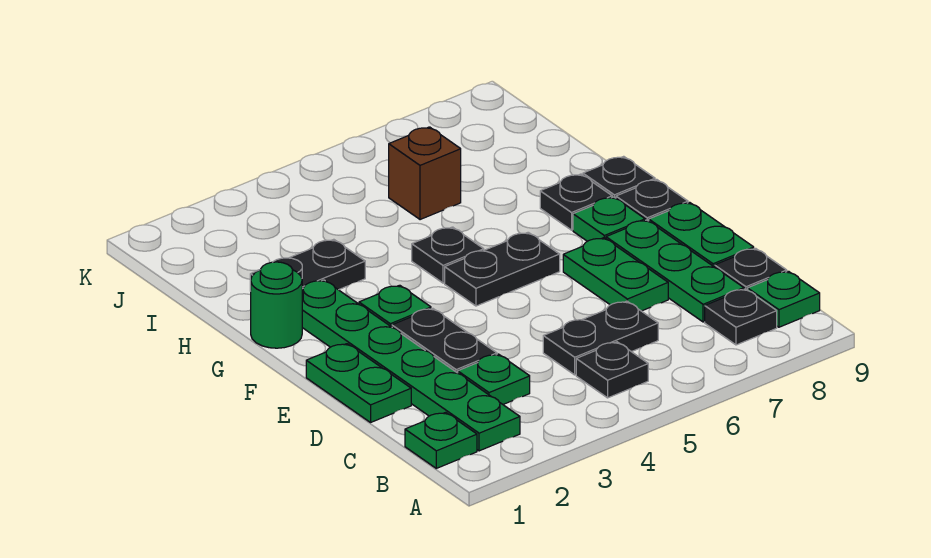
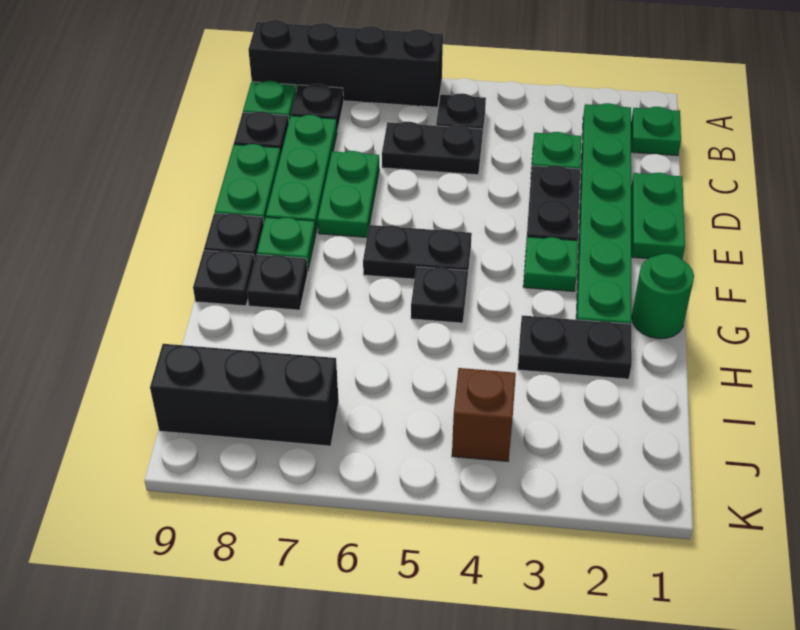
none -> black brick A6:A9 level 1
brown brick I6 level 1 -> brown brick J4 level 1
none -> black brick J7:J9 level 1

